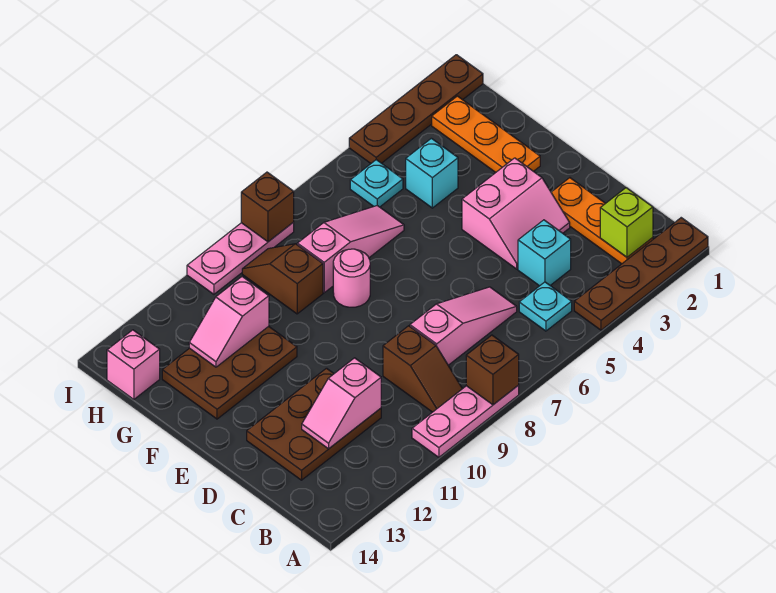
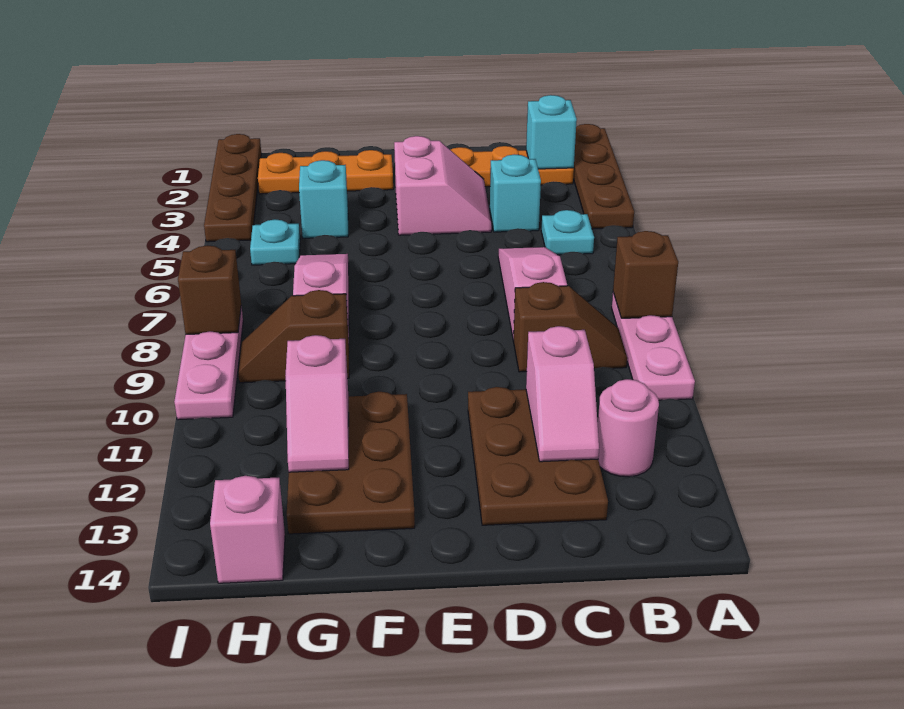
lime brick B2 level 2 -> cyan brick B2 level 2
pink round brick F8 level 1 -> pink round brick B12 level 1

